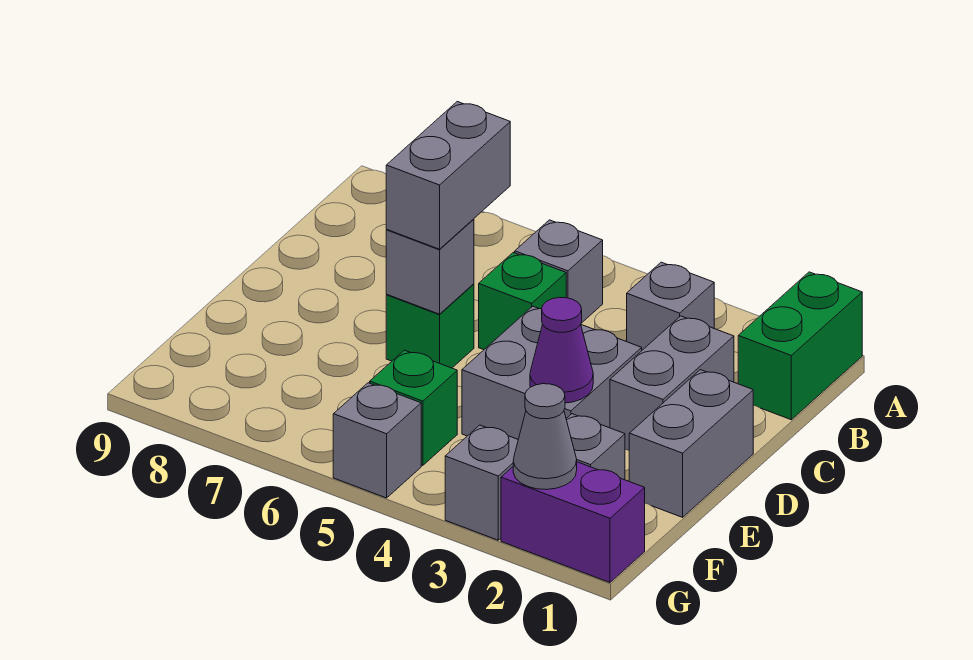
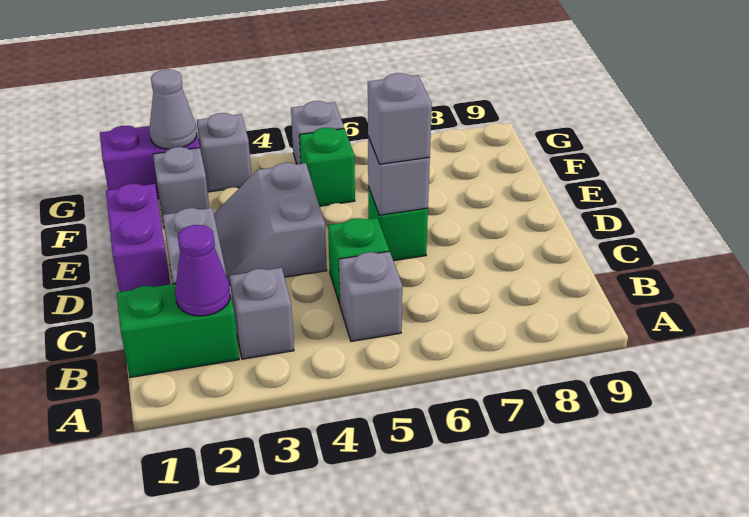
green brick A1:B1 level 1 -> green brick B1:B2 level 1
grey brick C6:D6 level 3 -> grey brick D6 level 3
grey brick D1:E1 level 1 -> purple brick D1:E1 level 1
grey brick D3:E4 level 1 -> grey slope D3:E4 level 1 top 4
purple cone E3 level 2 -> purple cone B2 level 2

